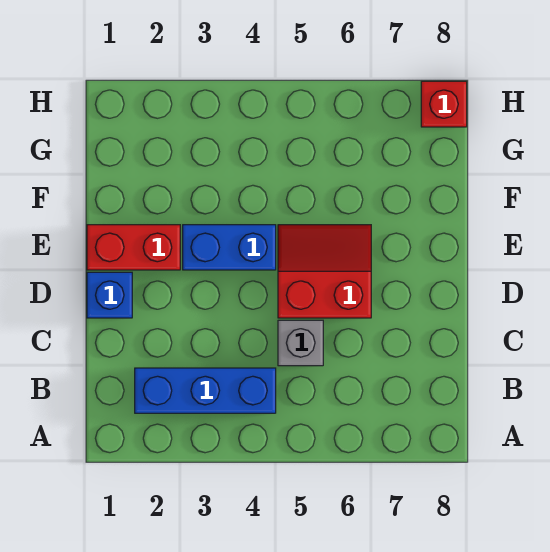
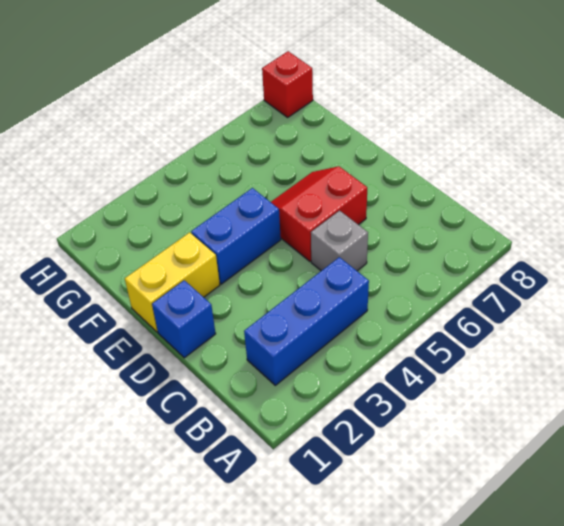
red brick E1:E2 level 1 -> yellow brick E1:E2 level 1

